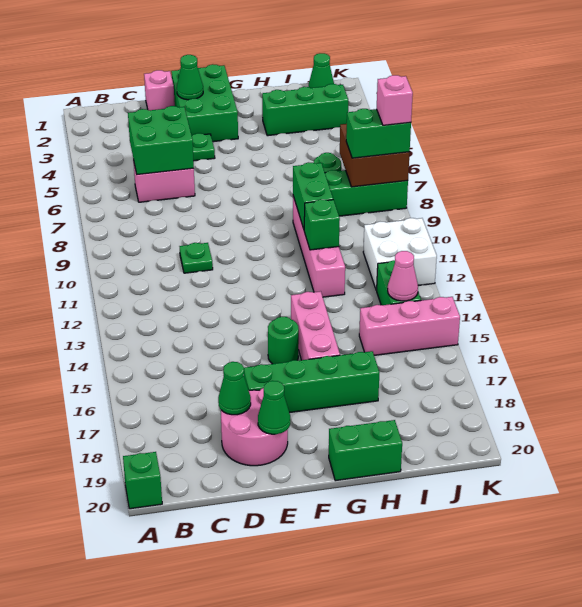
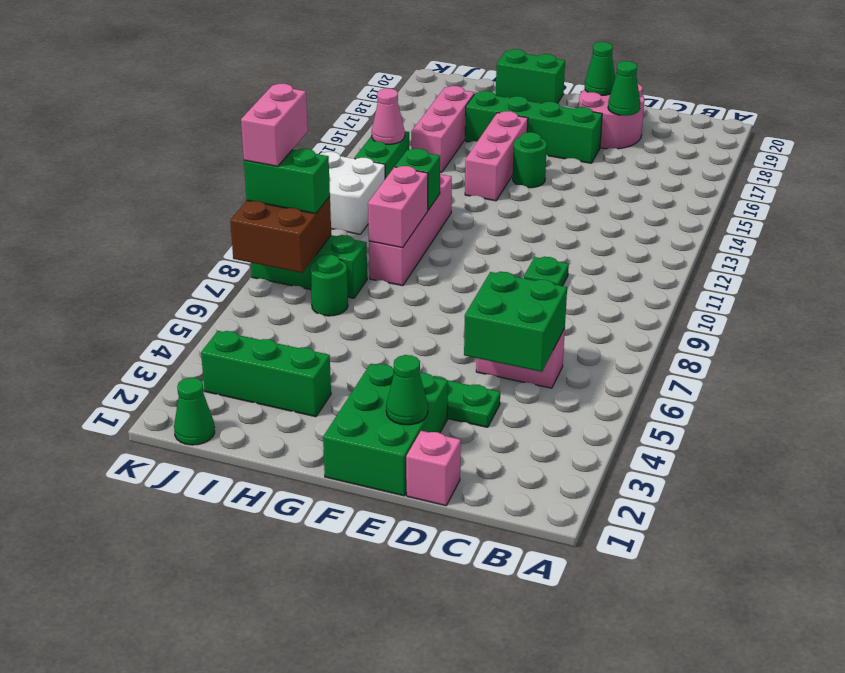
green brick A20 level 1 -> none
green brick H9:H10 level 2 -> pink brick H9:H10 level 2
pink brick I15:K15 level 1 -> pink brick I15:I17 level 1
pink brick K8 level 4 -> pink brick K8:K9 level 4

